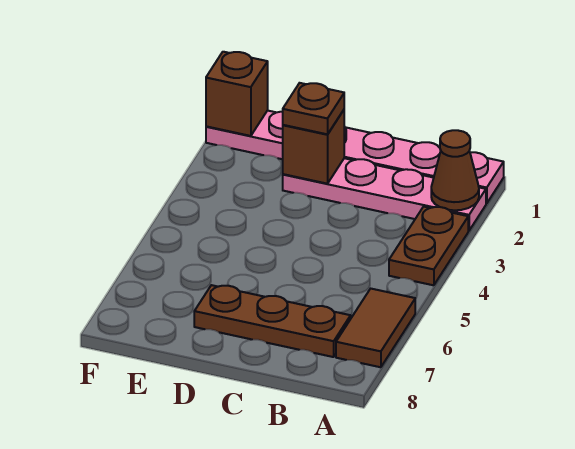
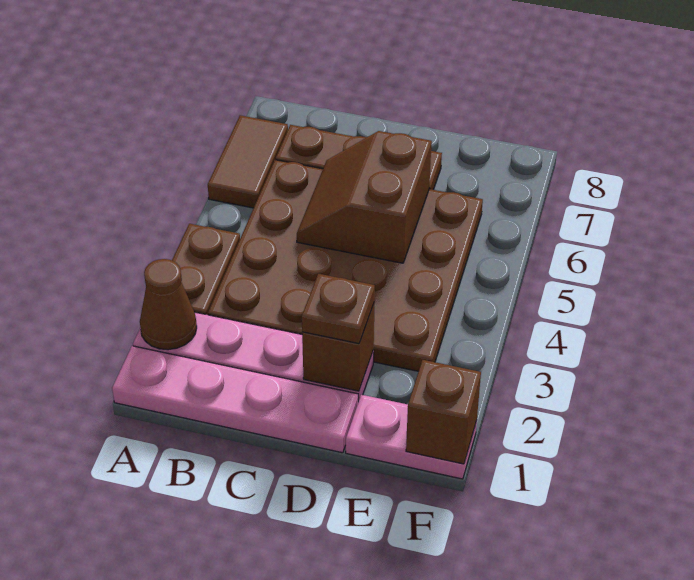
none -> brown plate B3:E6 level 1
none -> brown slope C5:D6 level 2 top D

